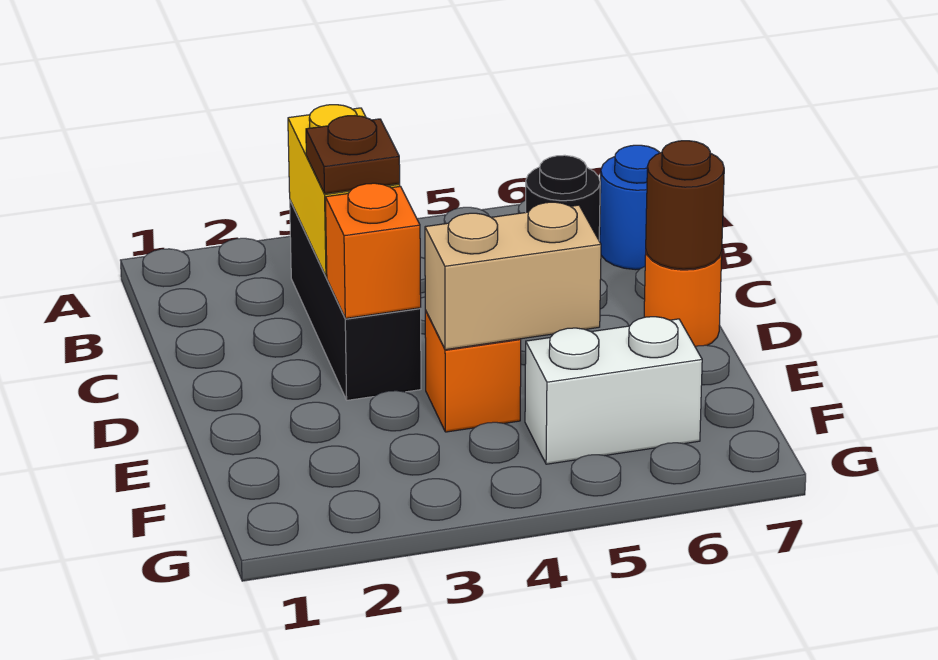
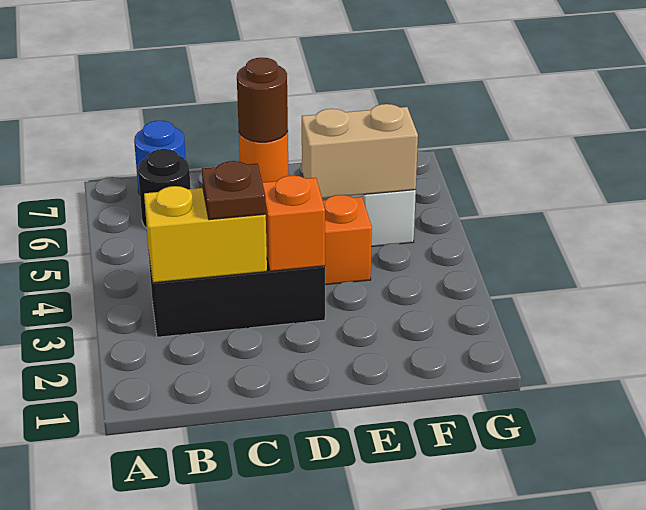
tan brick E4:E5 level 2 -> tan brick E5:F5 level 2

